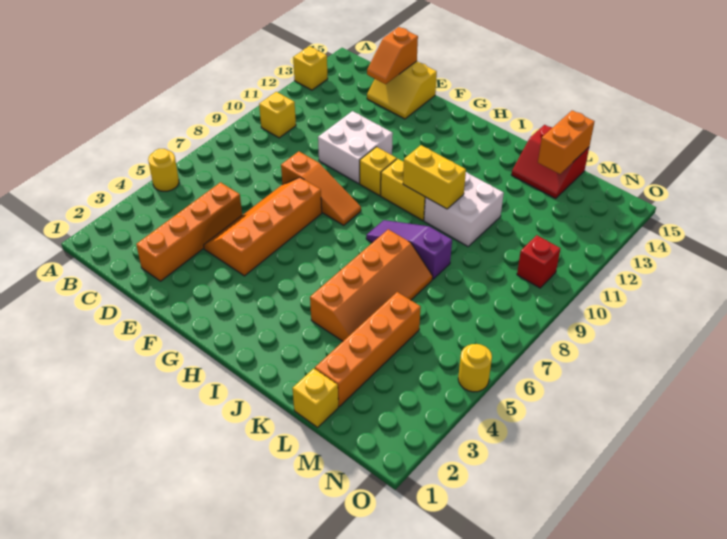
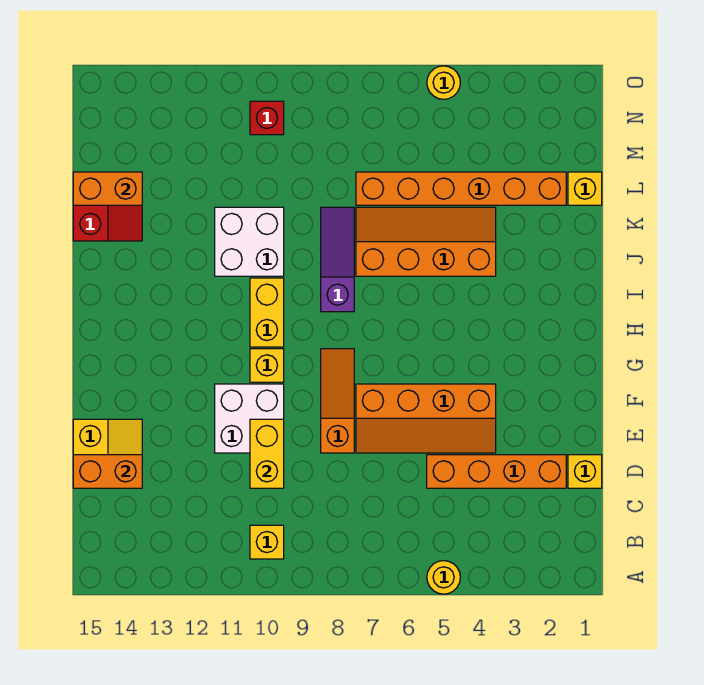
yellow brick A13 level 1 -> yellow brick D1 level 1
orange slope D14:D15 level 2 top 15 -> orange brick D14:D15 level 2
purple slope I8:K8 level 1 top K -> purple slope I8:K8 level 1 top I
yellow brick I10:J10 level 2 -> yellow brick D10:E10 level 2
orange brick L2:L5 level 1 -> orange brick L2:L7 level 1

